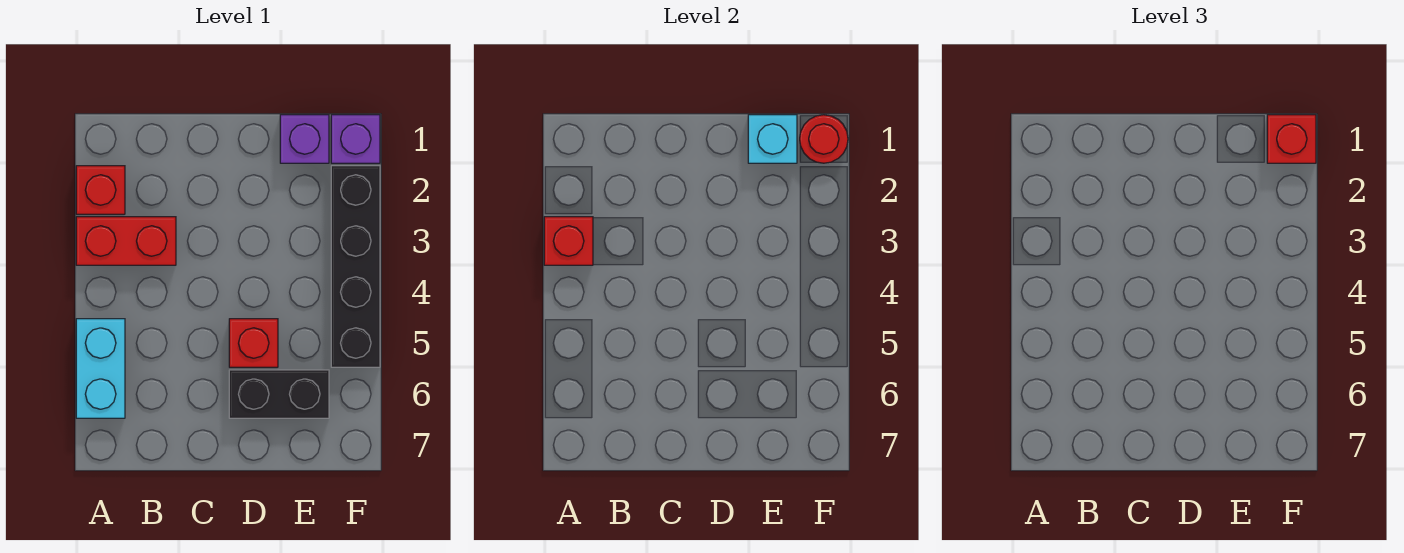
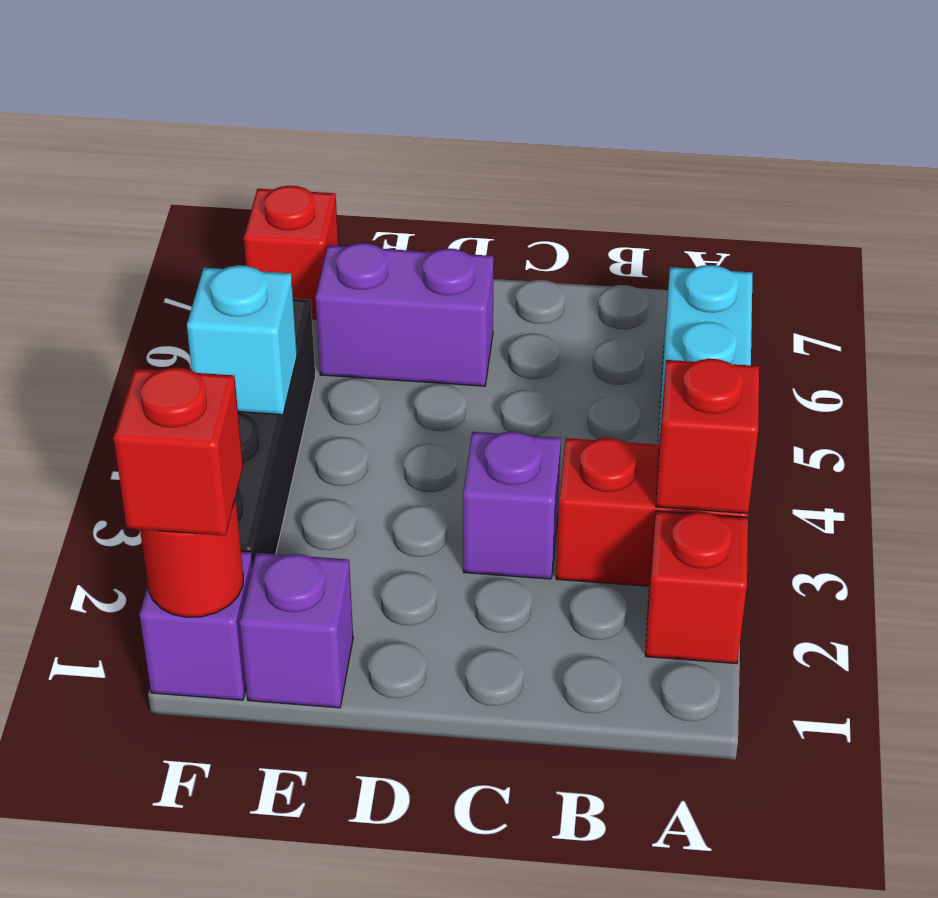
none -> purple brick C3 level 1
red brick D5 level 1 -> red brick F7 level 1
black brick D6:E6 level 1 -> purple brick D6:E6 level 1
cyan brick E1 level 2 -> cyan brick F4 level 2

